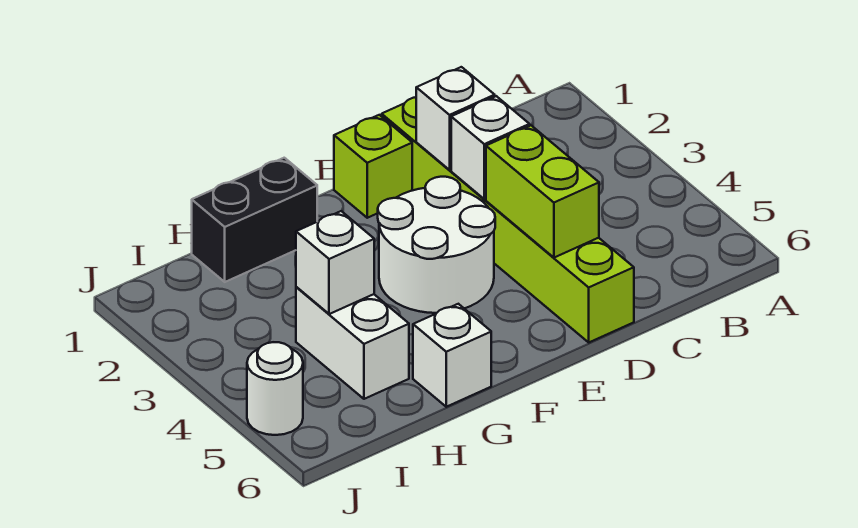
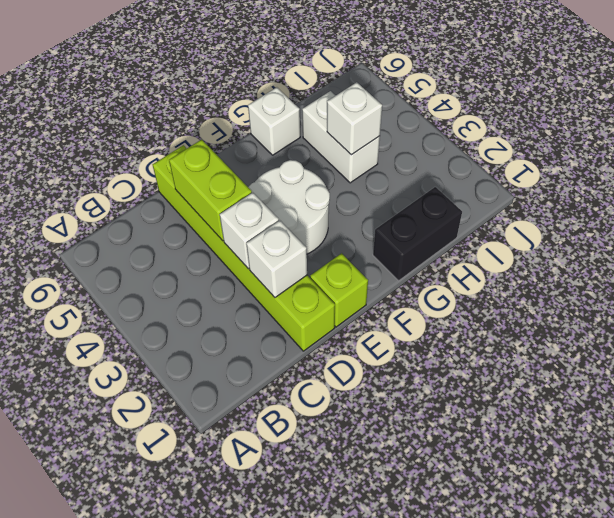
white round brick J5 level 1 -> none

